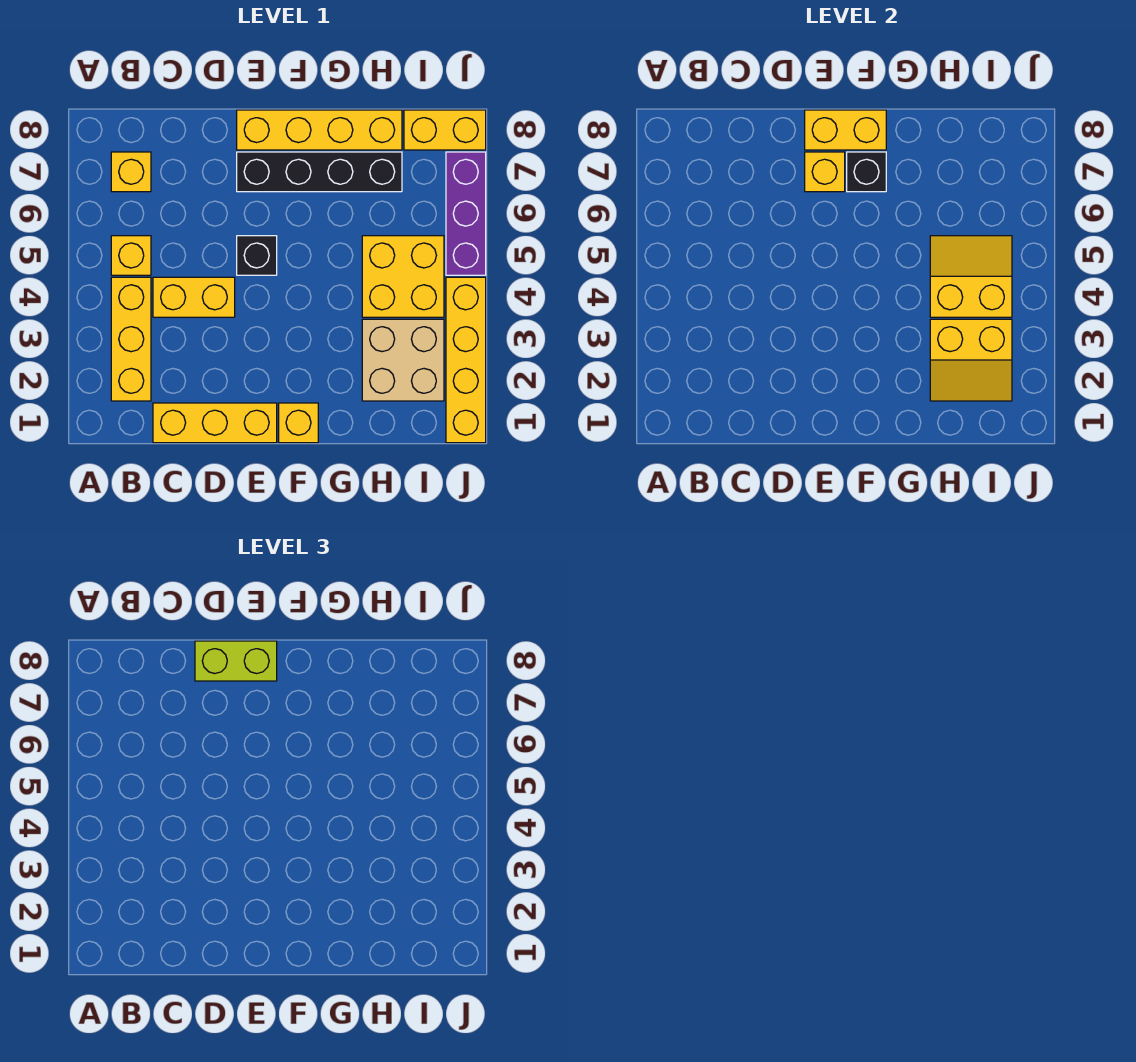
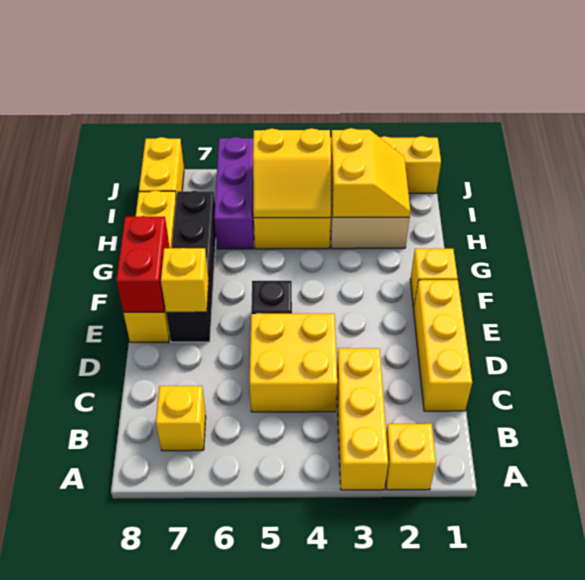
yellow brick B2:B4 level 1 -> yellow brick A3:C3 level 1
yellow brick B5 level 1 -> yellow brick A2 level 1
yellow brick C4:D4 level 1 -> yellow brick C4:D5 level 1
lime brick D8:E8 level 3 -> none
yellow brick E8:F8 level 2 -> red brick E8:F8 level 2
black brick F7 level 2 -> none
yellow slope H4:I5 level 2 top 4 -> yellow slope H4:I5 level 2 top I
purple brick J5:J7 level 1 -> purple brick H6:J6 level 1

